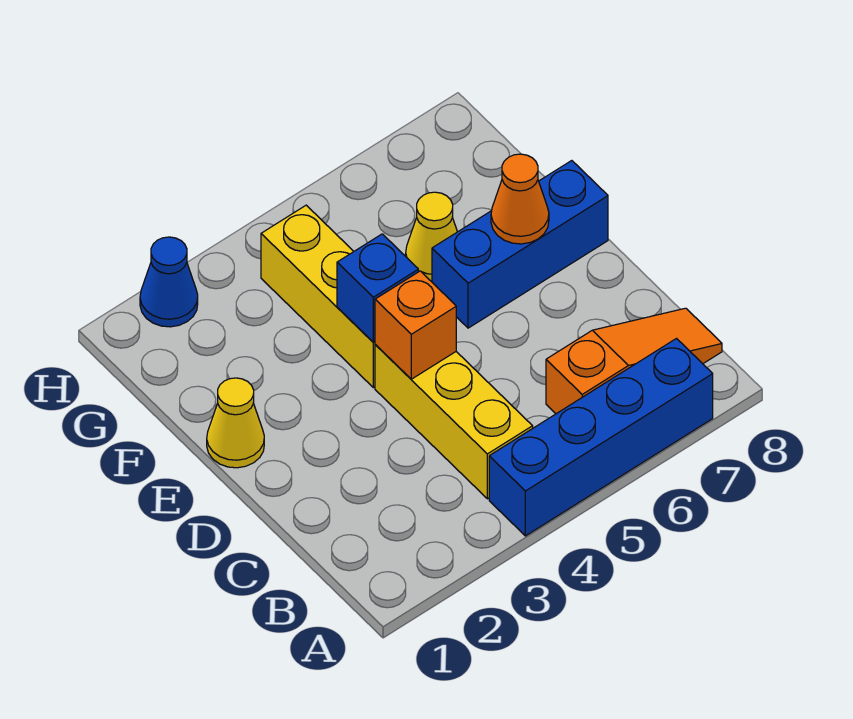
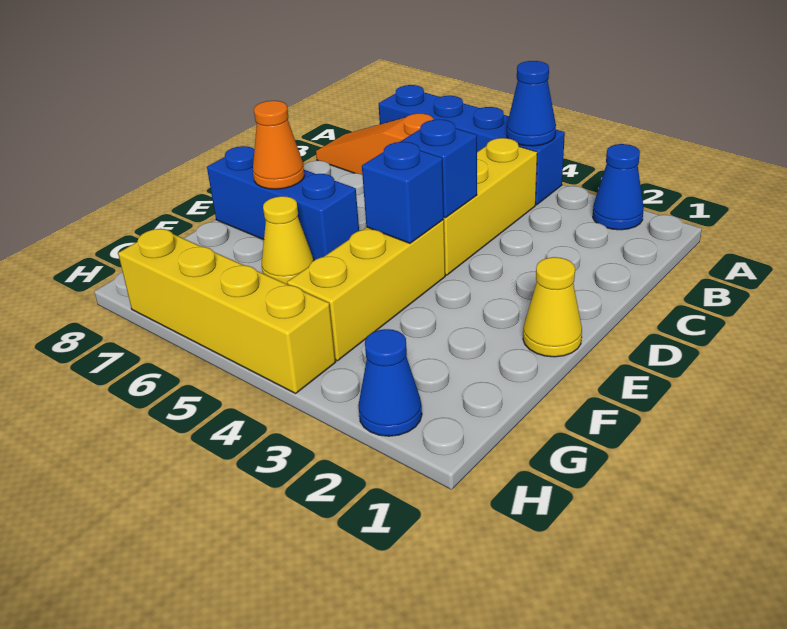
none -> blue cone A2 level 1
none -> blue cone A4 level 2
orange brick D4 level 2 -> blue brick D4 level 2
none -> yellow brick H4:H7 level 1

